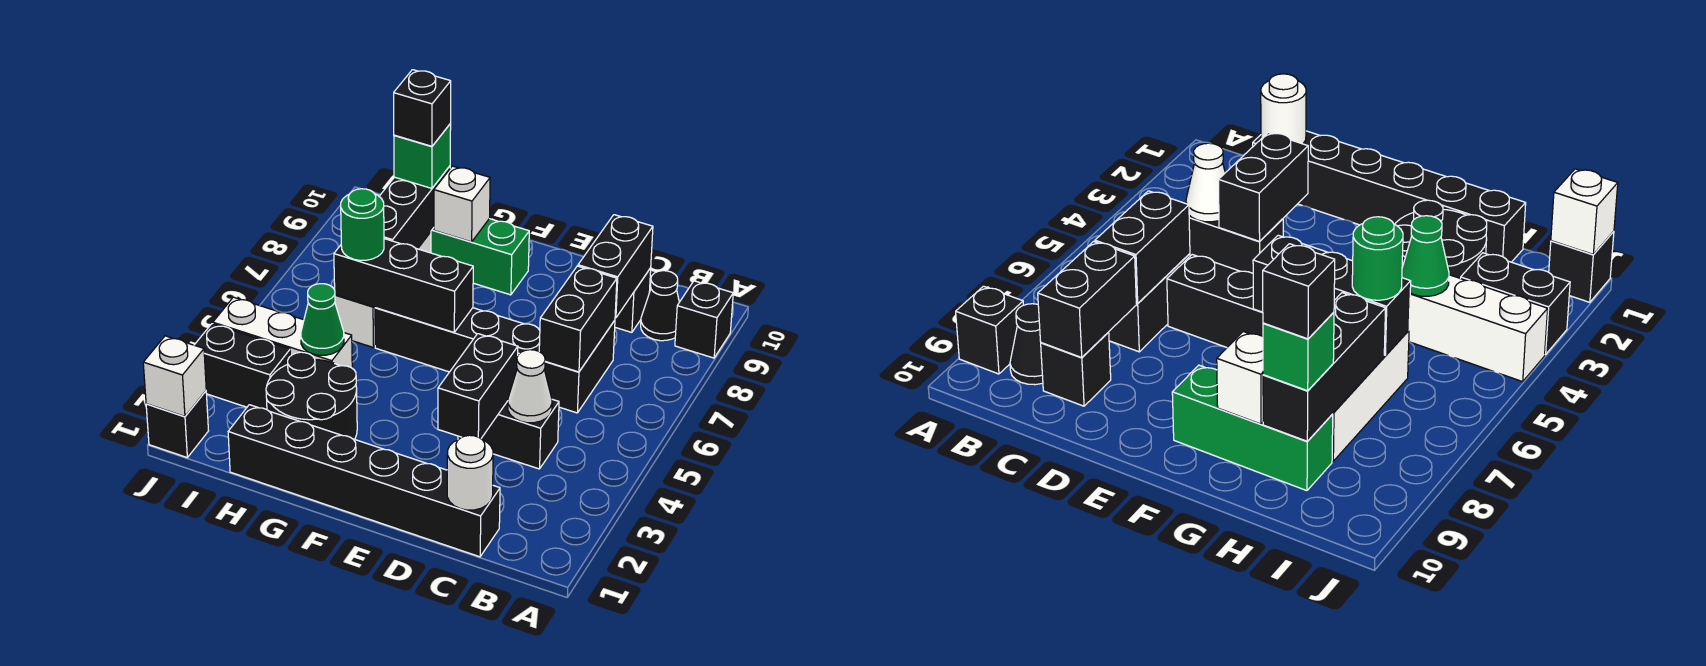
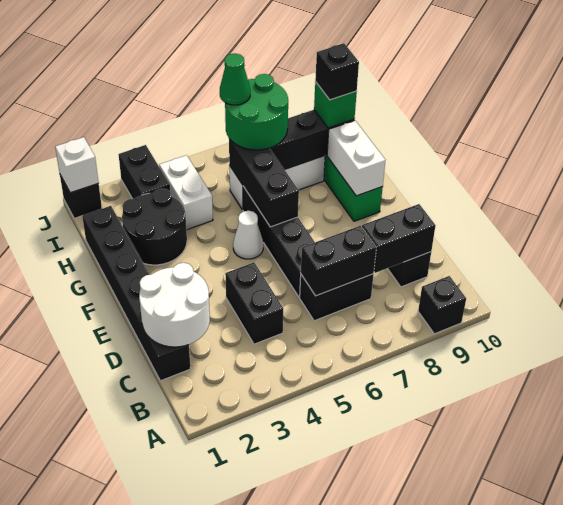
black cone B9 level 1 -> none
white round brick C1 level 2 -> white round brick C1:D2 level 2
white cone C4 level 2 -> white cone F5 level 1
black brick D3:D4 level 2 -> none
white brick G9 level 2 -> white brick F9:G9 level 2
white brick H4:J4 level 1 -> white brick H4:I4 level 1
green cone H4 level 2 -> green cone I6 level 4
green round brick H6 level 3 -> green round brick H6:I7 level 3

